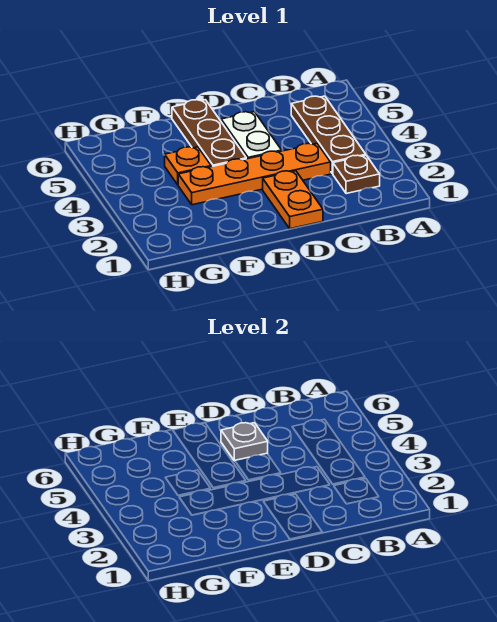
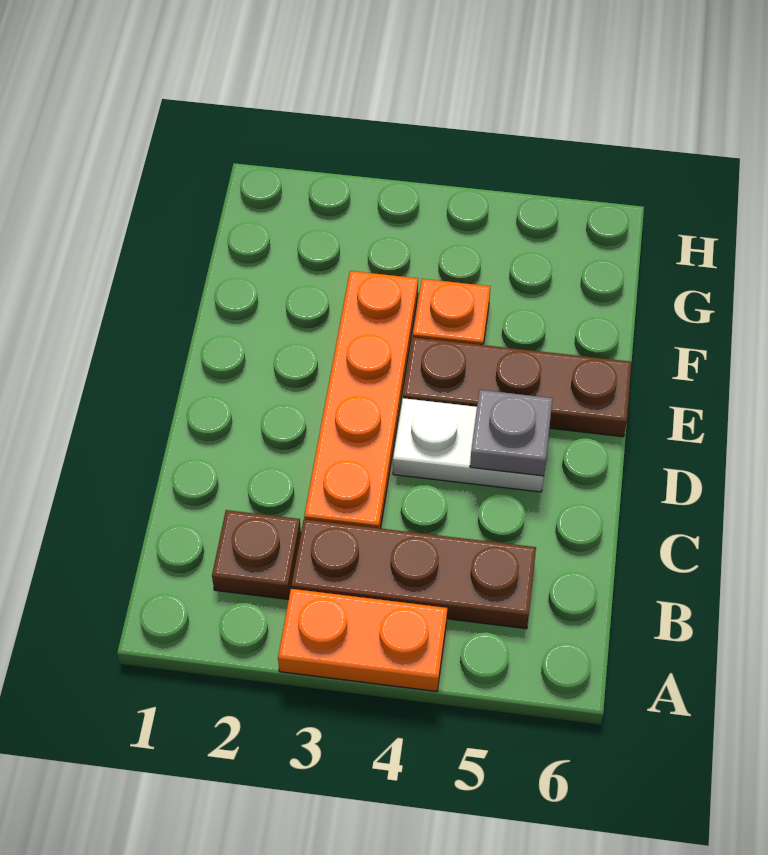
orange plate D1:D2 level 1 -> orange plate A3:A4 level 1

